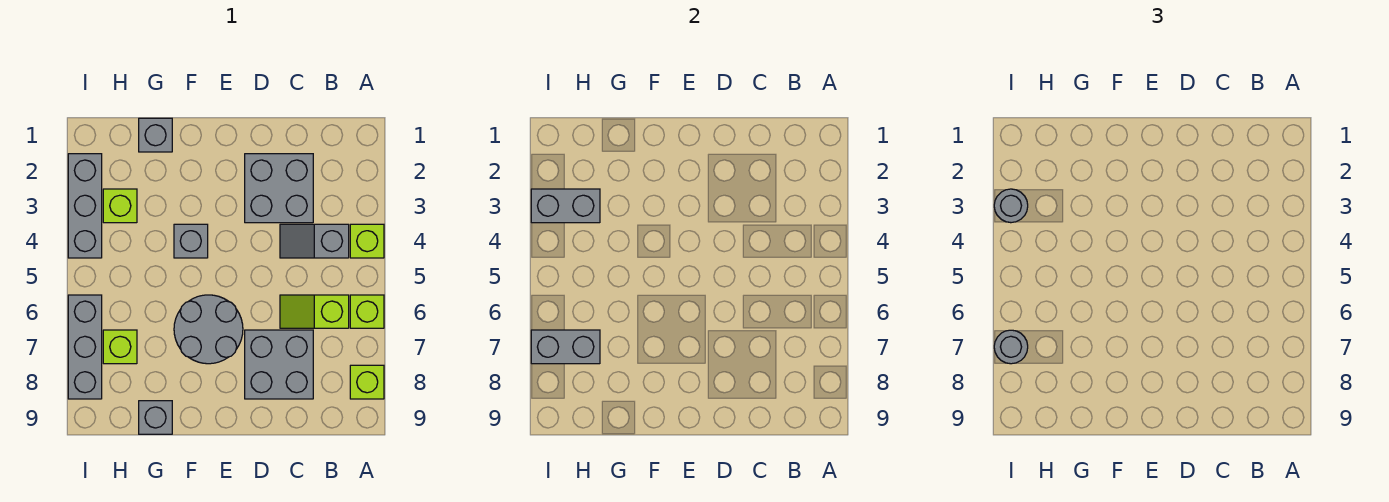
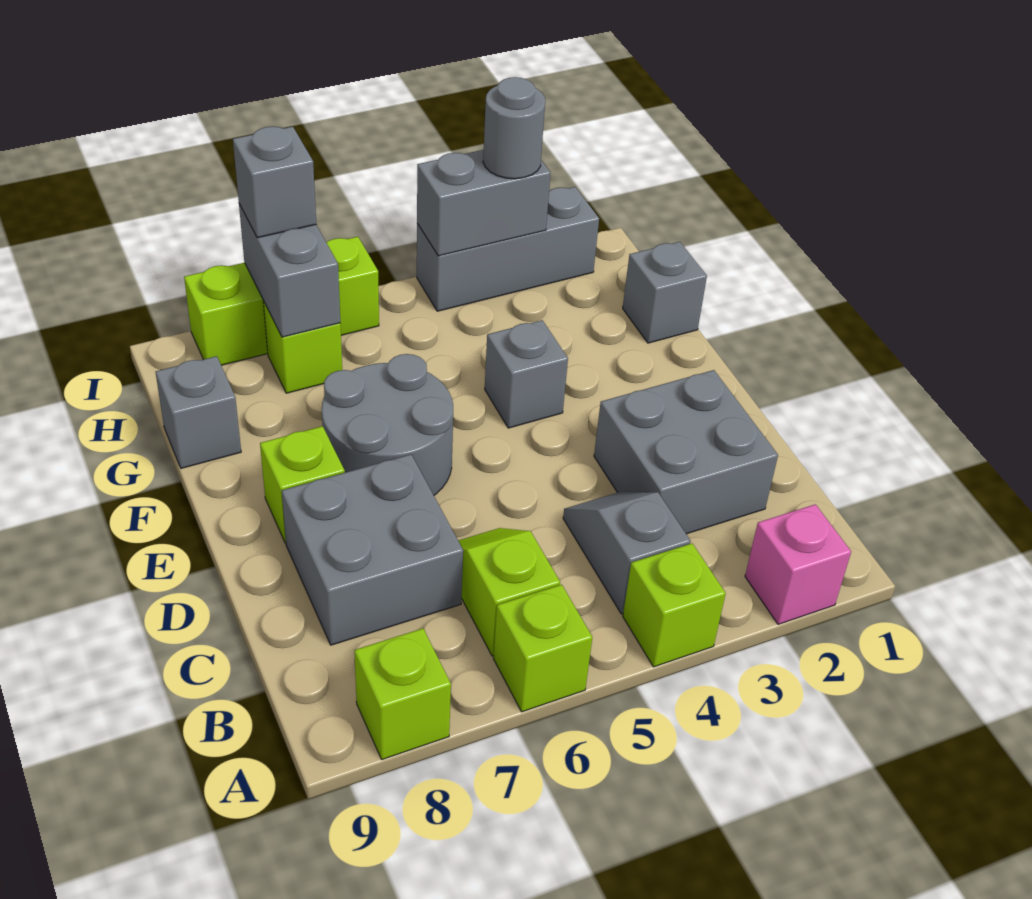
none -> pink brick A2 level 1
lime brick H3 level 1 -> lime brick E8 level 1
grey brick H3:I3 level 2 -> grey brick I3:I4 level 2
grey brick I6:I8 level 1 -> lime brick I6:I8 level 1
grey round brick I7 level 3 -> grey brick I7 level 3

